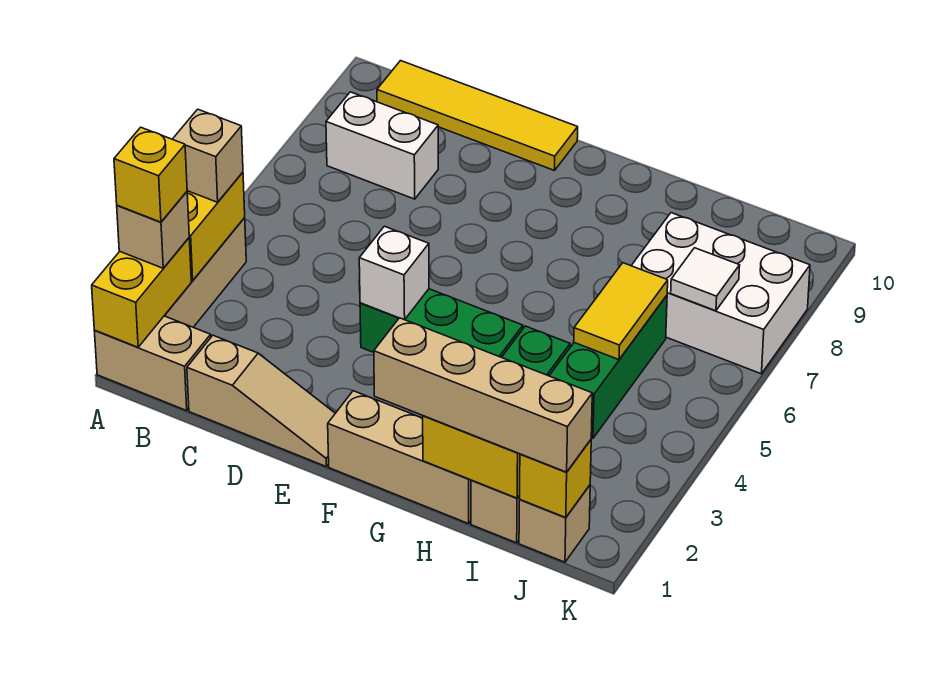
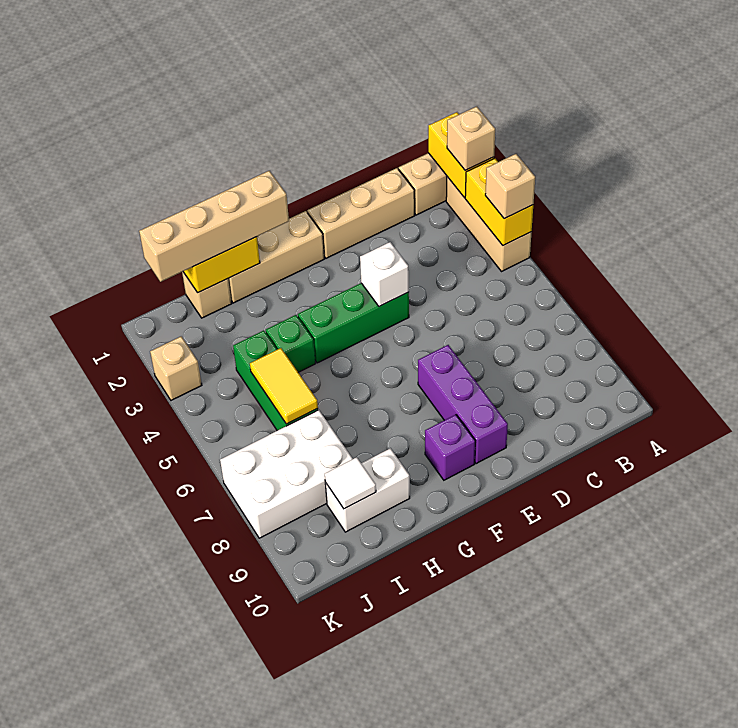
yellow brick A2 level 4 -> none
white brick B8:C8 level 1 -> white brick H9:I9 level 1
yellow tile B10:E10 level 1 -> none
tan slope C1:E1 level 1 top C -> tan brick C1:E1 level 1
none -> purple brick E7:E9 level 1
none -> purple brick F9 level 1
tan brick J1 level 1 -> tan brick K3 level 1
yellow brick J1 level 2 -> none
white tile J7 level 2 -> white tile I9 level 2

